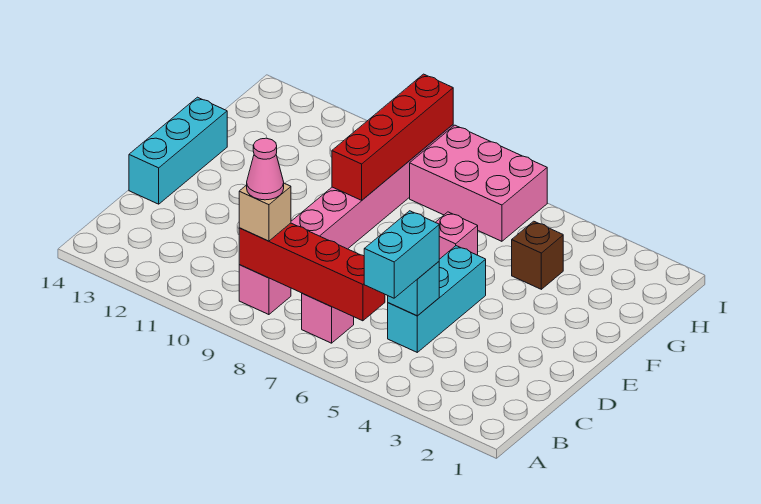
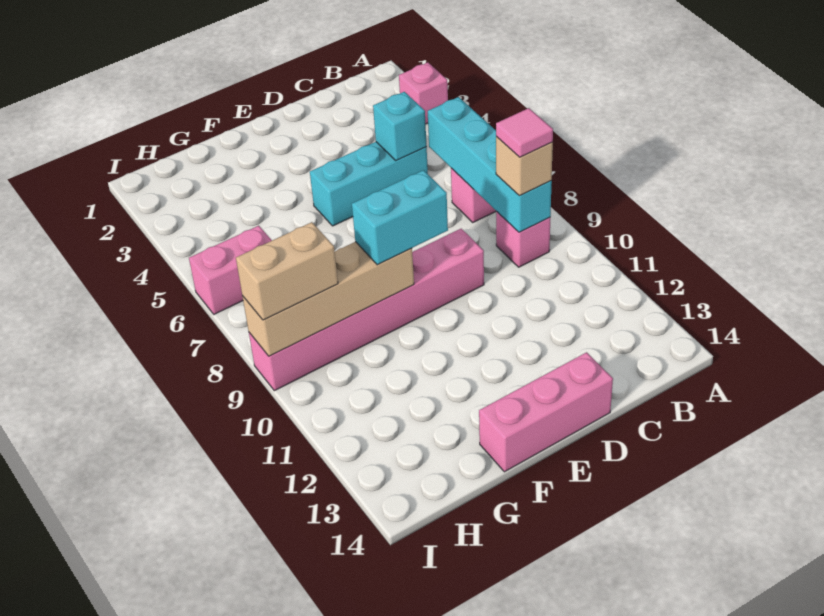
cyan brick B5:C5 level 3 -> cyan brick E9:F9 level 3
red brick B6:B9 level 2 -> cyan brick B6:B9 level 2
pink cone B9 level 4 -> pink tile B9 level 4
cyan brick D14:F14 level 1 -> pink brick D14:F14 level 1
pink brick F6 level 1 -> pink brick A3 level 1
red brick F9:I9 level 2 -> tan brick F9:I9 level 2
brown brick G4 level 1 -> none
pink brick H6:I8 level 1 -> pink brick H6:I6 level 1
none -> tan brick H9:I9 level 3

